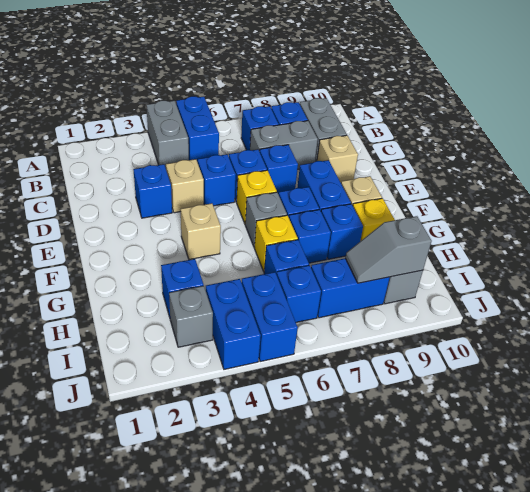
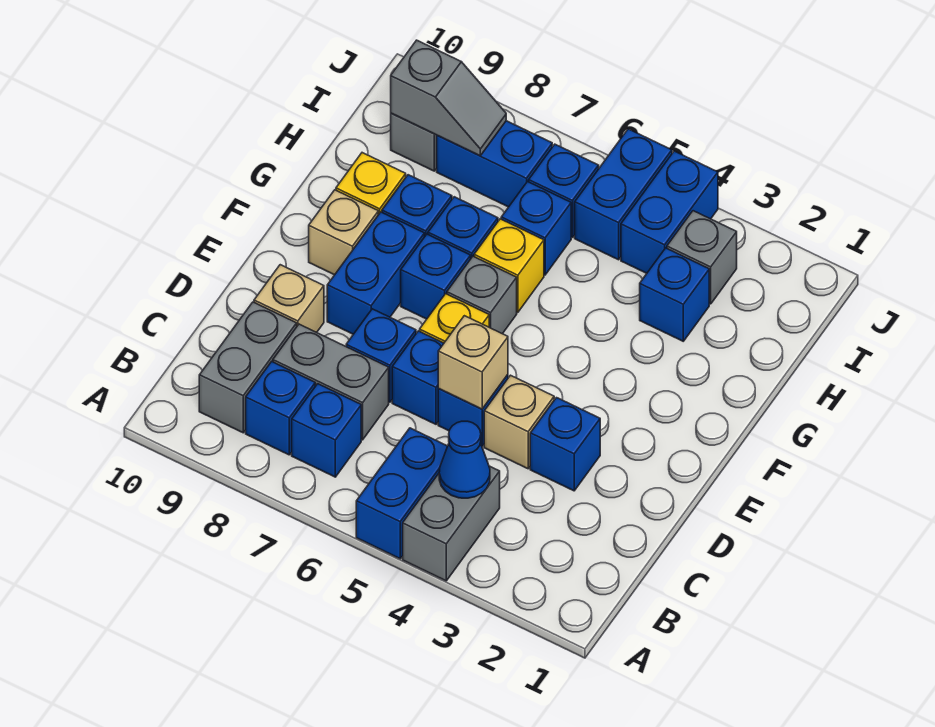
none -> blue cone B4 level 2
tan brick F4 level 1 -> tan brick D5 level 2

